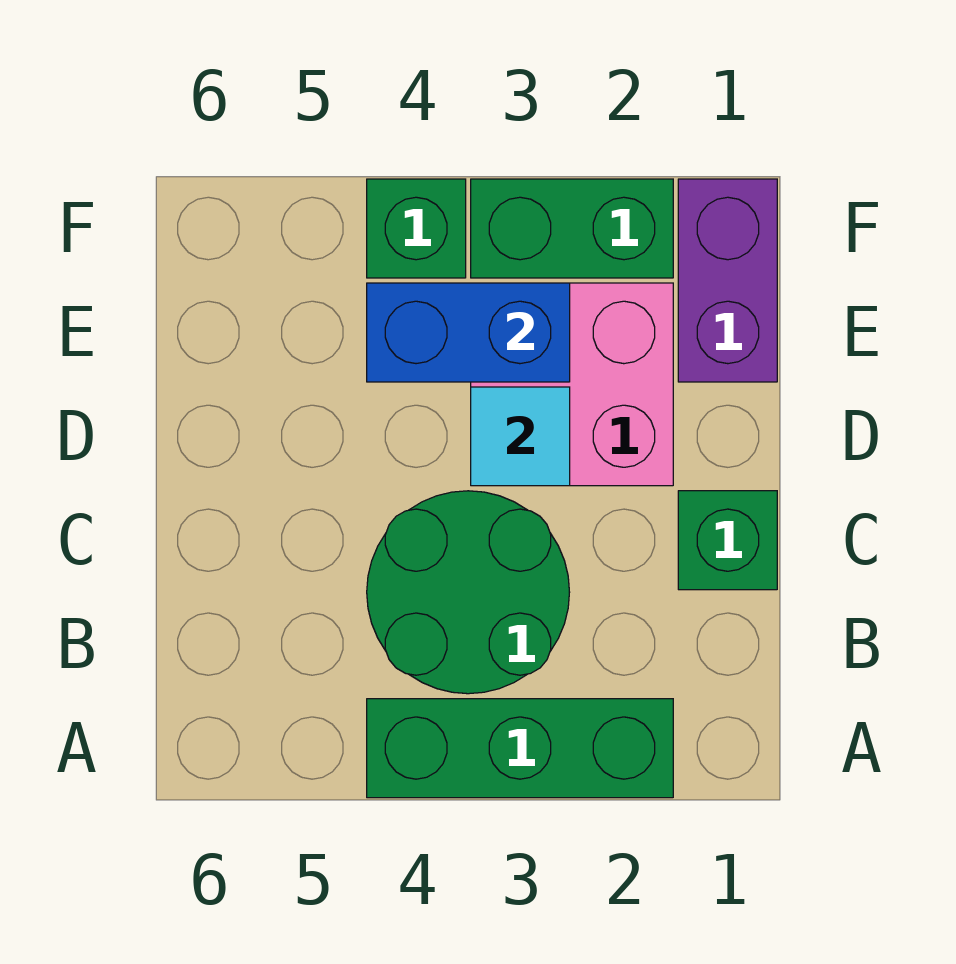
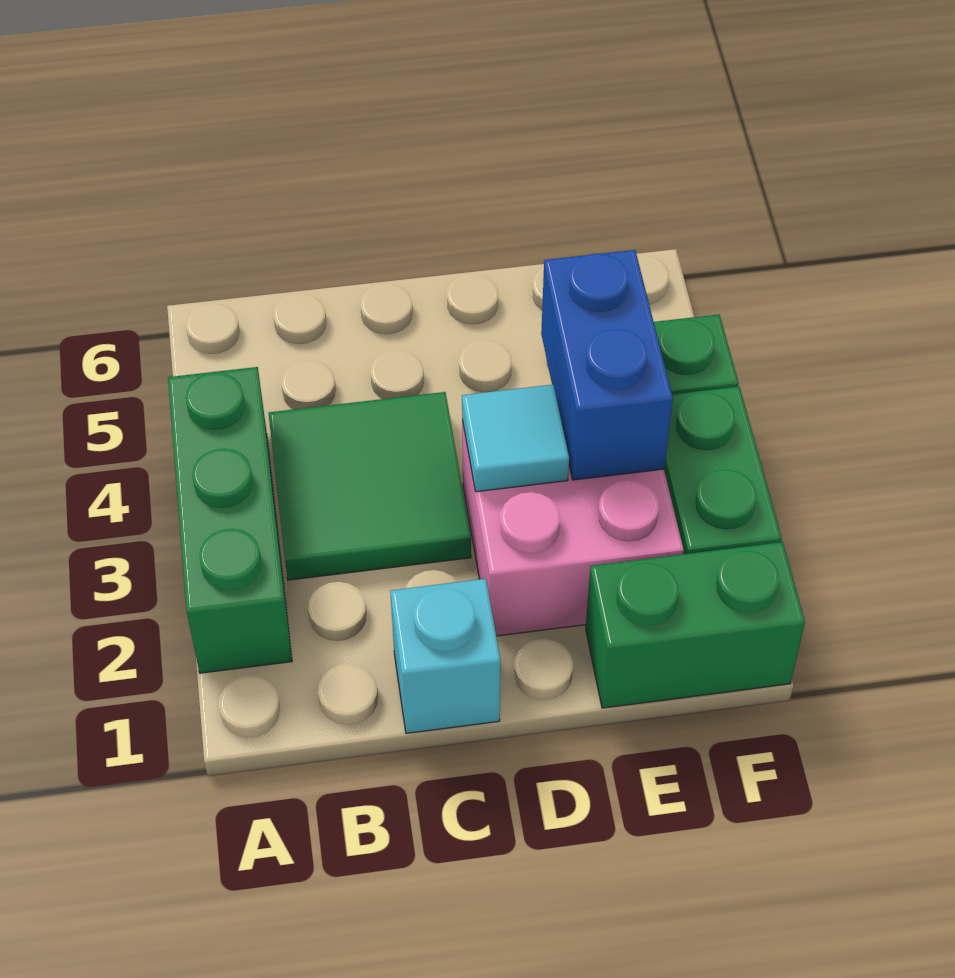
green round brick B3:C4 level 1 -> green tile B3:C4 level 1
green brick C1 level 1 -> cyan brick C1 level 1
purple brick E1:F1 level 1 -> green brick E1:F1 level 1

